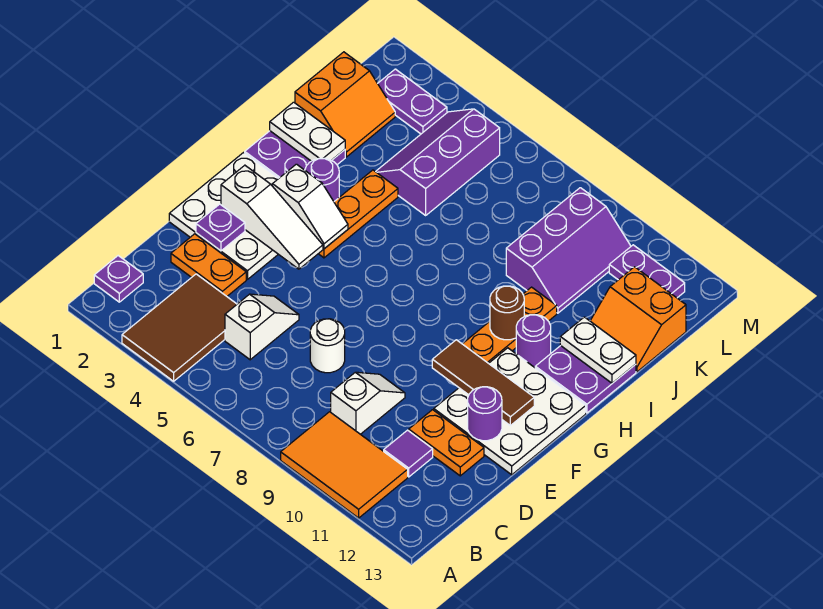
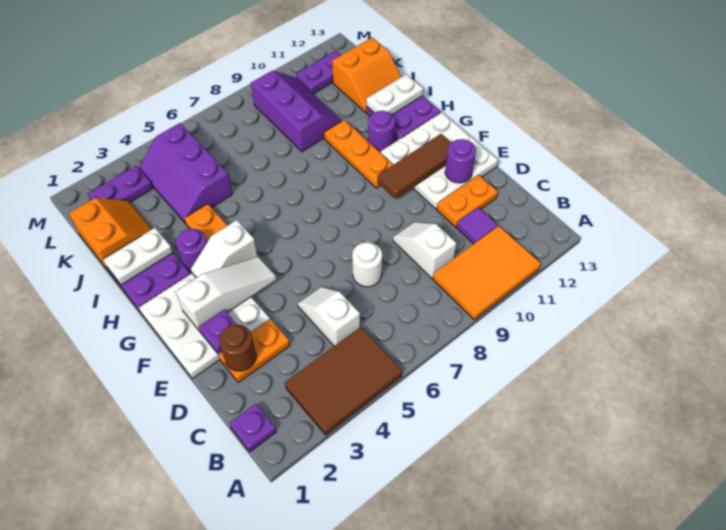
brown tile A3:C4 level 1 -> brown tile A3:B5 level 1
white slope G3:G4 level 2 top 3 -> white slope G3:G4 level 2 top 4
brown round brick H10 level 2 -> brown round brick D2 level 2

